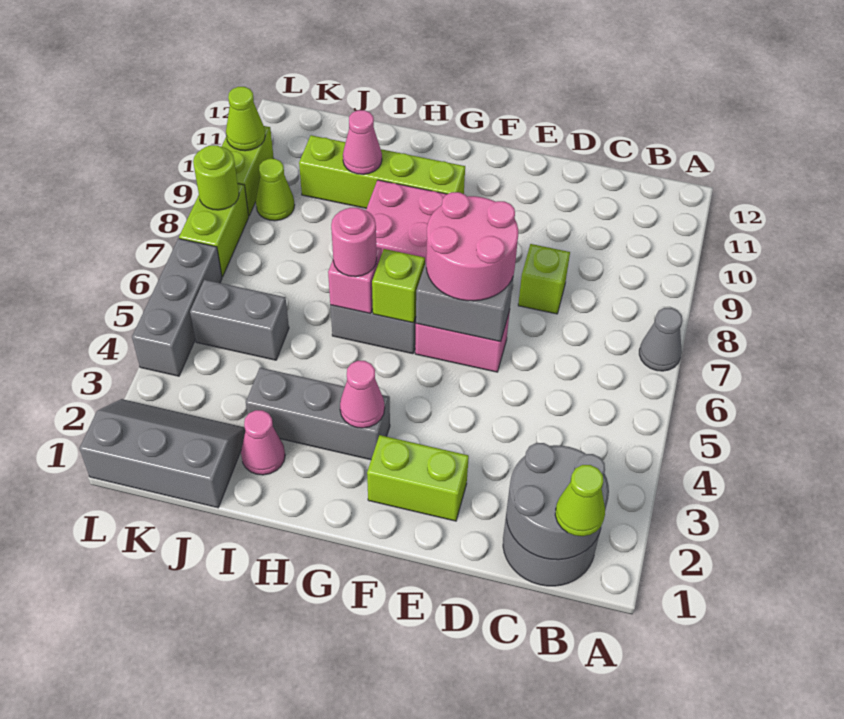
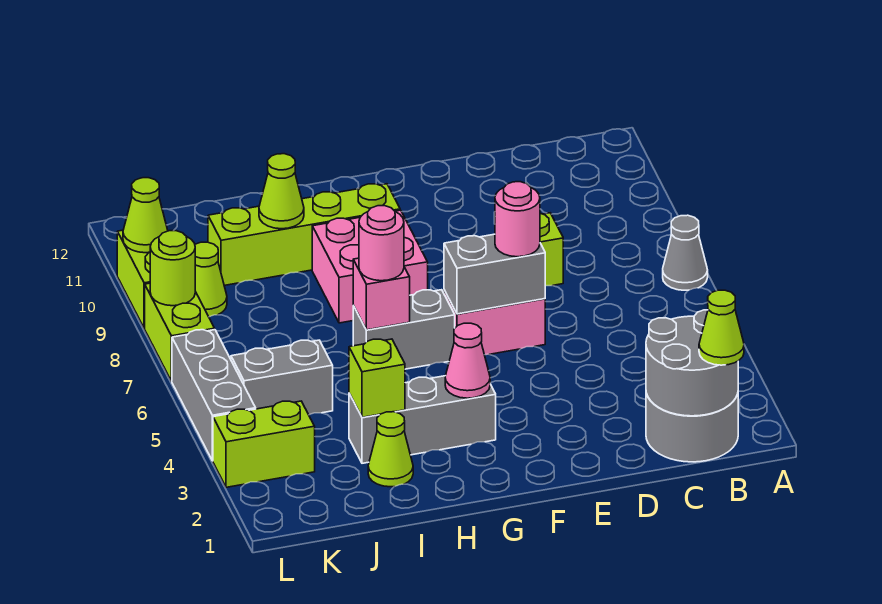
lime brick E2:F2 level 1 -> lime brick K3:L3 level 1
pink round brick E6:F7 level 3 -> pink round brick E6 level 3
lime brick G6 level 2 -> lime brick I3 level 2
pink cone I2 level 1 -> lime cone I2 level 1
pink cone I10 level 2 -> lime cone I10 level 2
grey slope J1:L2 level 1 top 1 -> none

